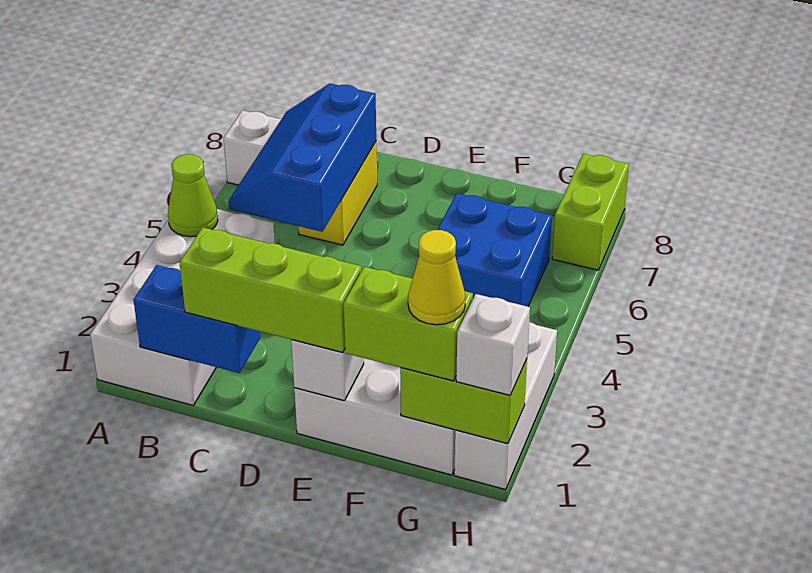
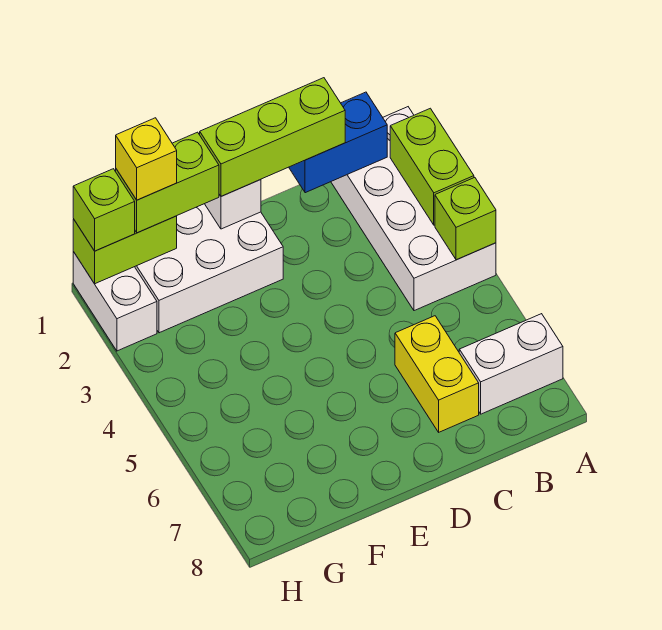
lime cone A4 level 2 -> lime brick A4 level 2
blue slope B5:C7 level 2 top C -> none
blue brick F5:G6 level 1 -> none
yellow cone G1 level 4 -> yellow brick G1 level 4
white brick H1:H3 level 1 -> white brick H1:H2 level 1
white brick H1 level 3 -> lime brick H1 level 3
lime brick H7:H8 level 1 -> lime brick A2:A3 level 2

